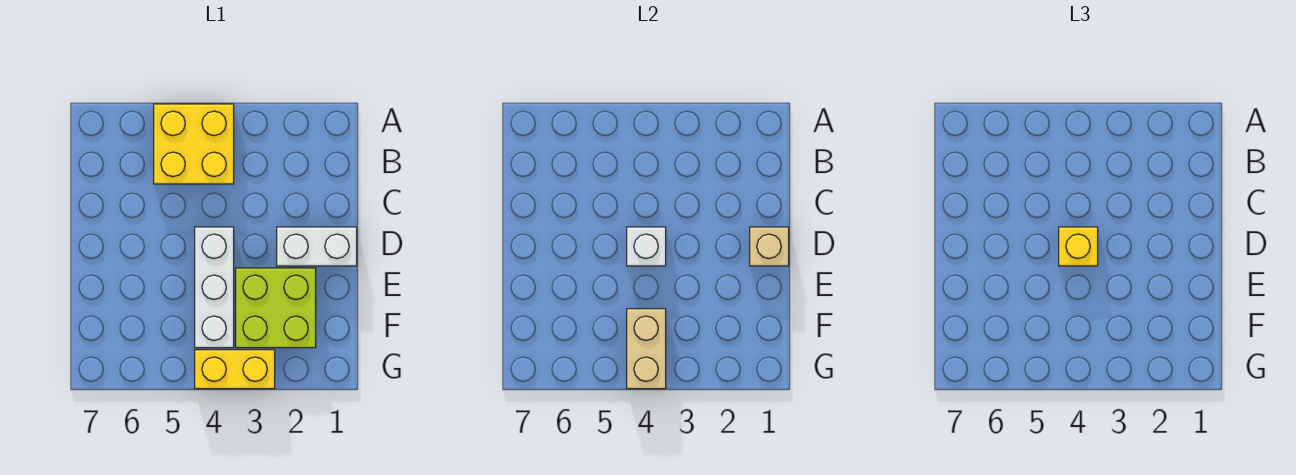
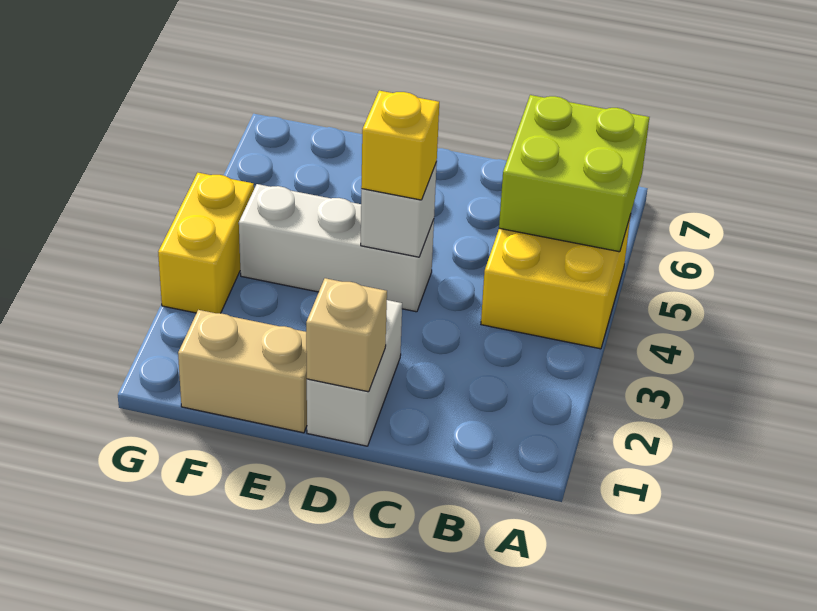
lime brick E2:F3 level 1 -> lime brick A5:B6 level 2
tan brick F4:G4 level 2 -> tan brick E1:F1 level 1

